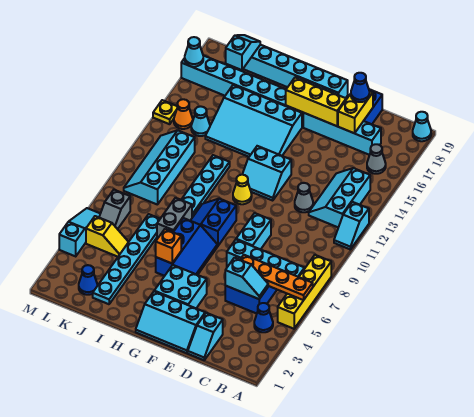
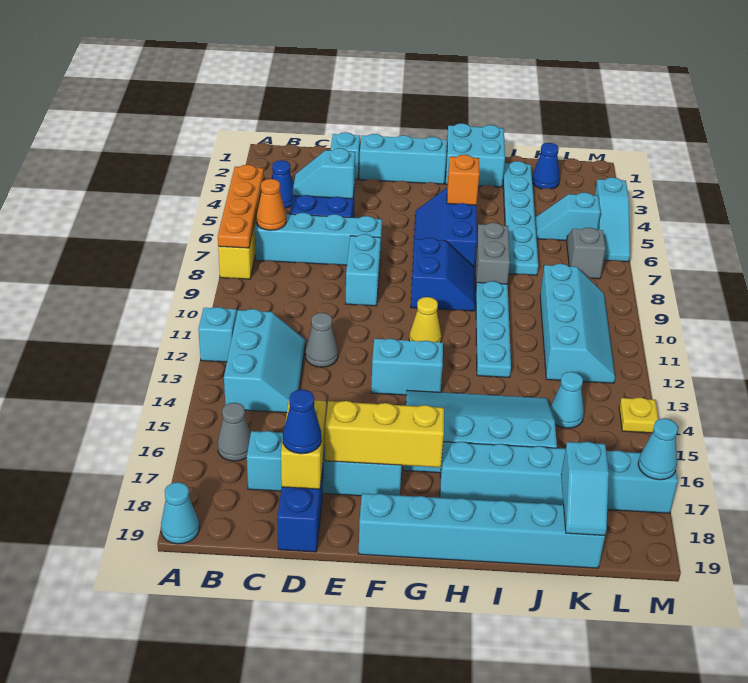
orange plate A6:D6 level 2 -> orange plate A5:A8 level 2
cyan brick F3:G4 level 1 -> cyan brick H1:I2 level 1
yellow slope K5:L5 level 1 top L -> cyan slope K5:L5 level 1 top L
orange cone L14 level 1 -> orange cone B7 level 2

